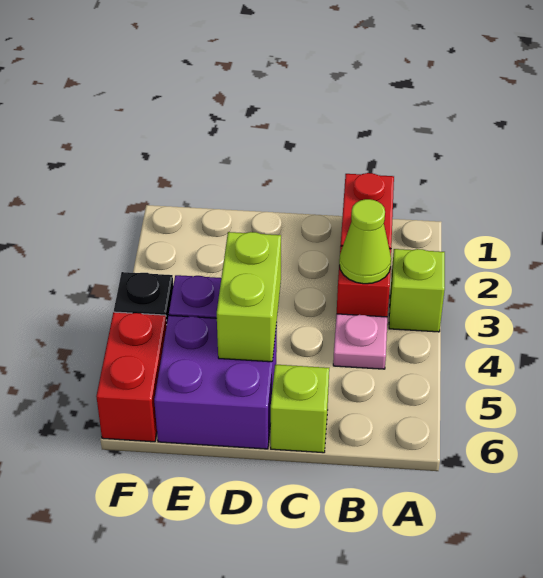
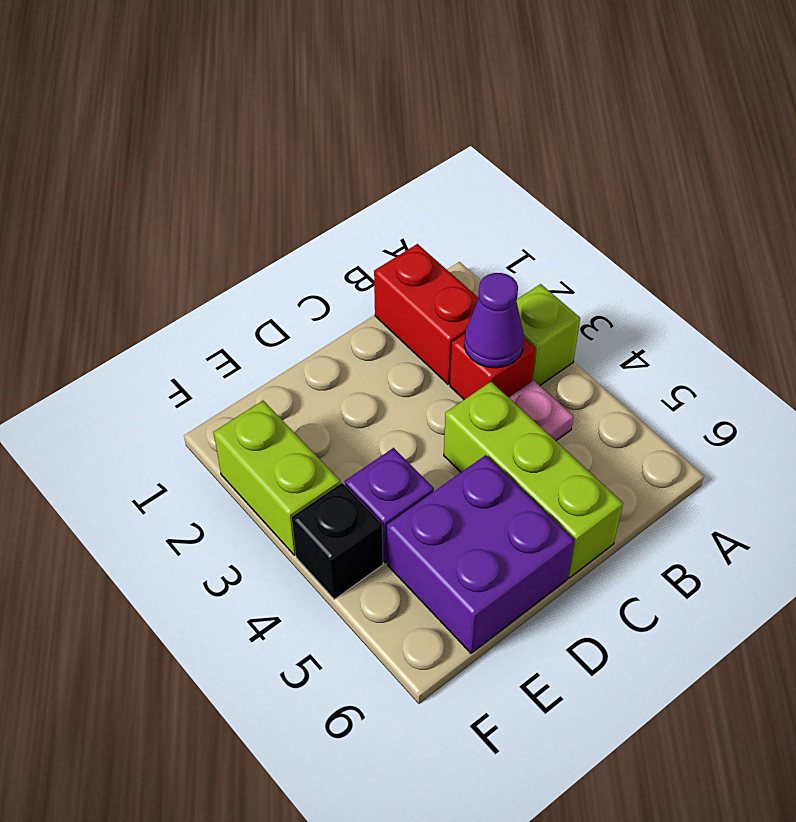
lime cone B3 level 2 -> purple cone B3 level 2
lime brick C6 level 1 -> lime brick C4:C6 level 1
lime brick D4:D5 level 2 -> lime brick F2:F3 level 1
red brick F5:F6 level 1 -> none

